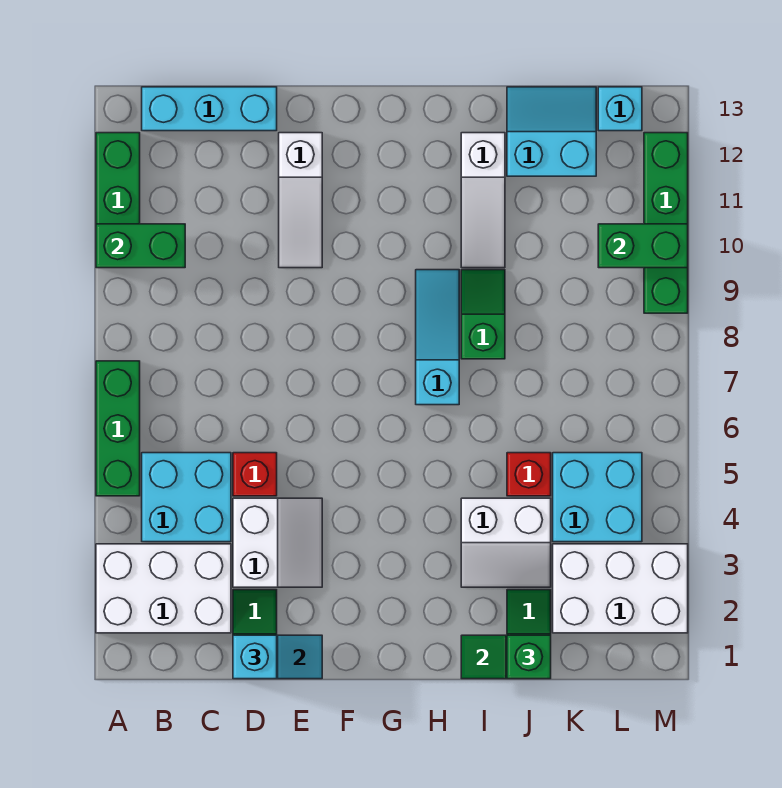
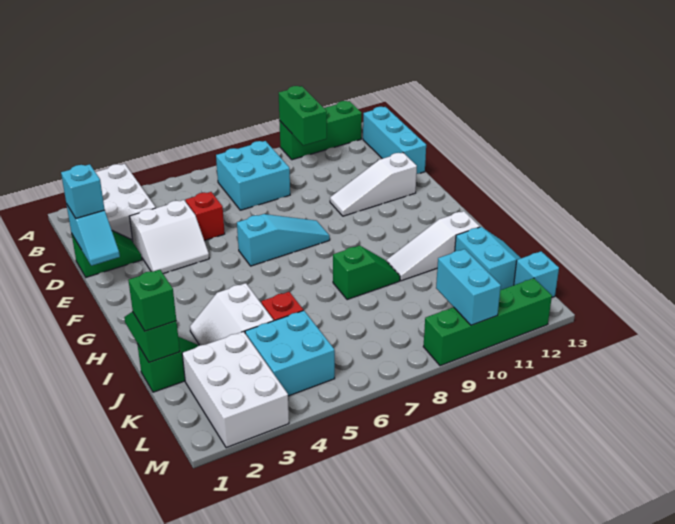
green brick A5:A7 level 1 -> none
cyan brick B4:C5 level 1 -> cyan brick B7:C8 level 1
cyan slope H7:H9 level 1 top 7 -> cyan slope F6:F8 level 1 top 6
green brick L10:M10 level 2 -> cyan brick L10:M10 level 2

